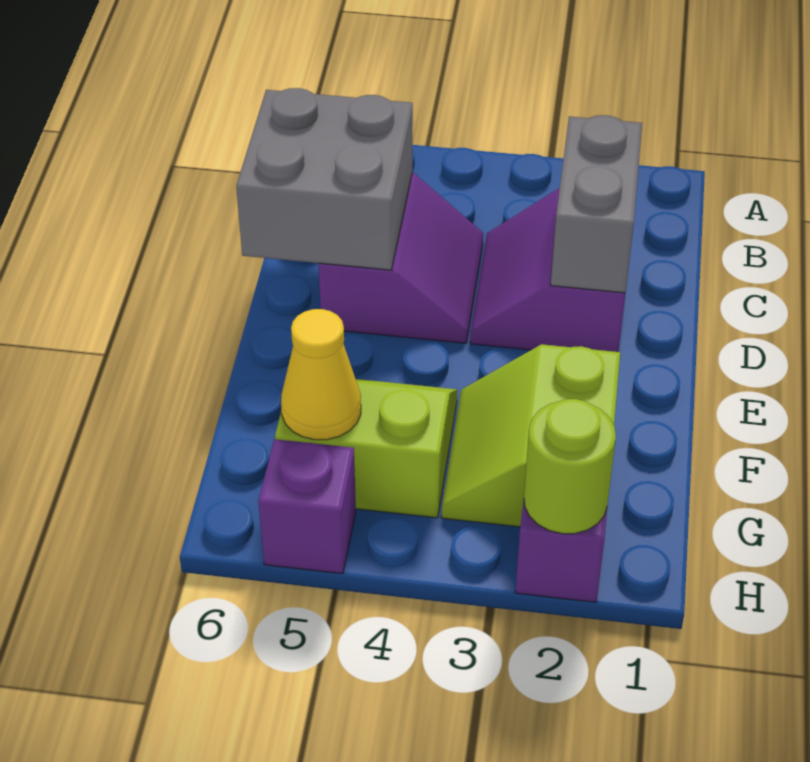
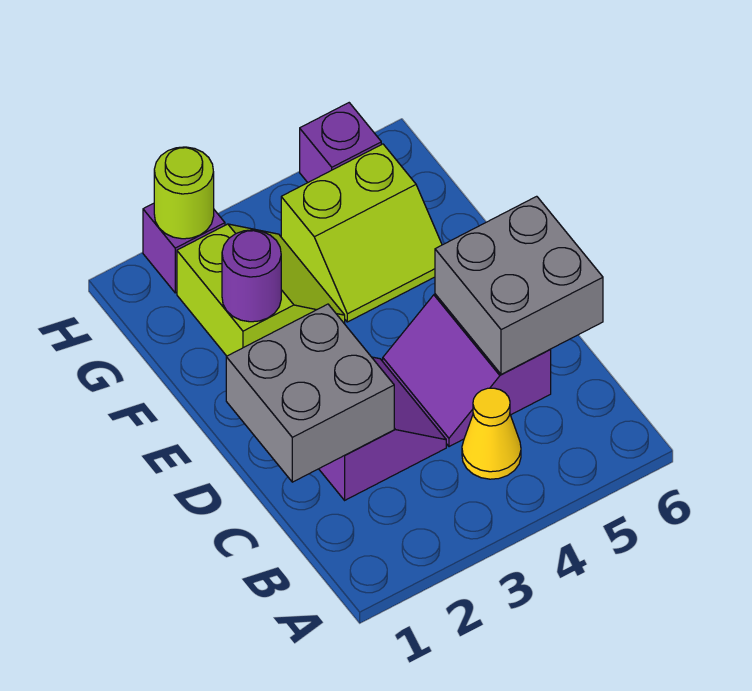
grey brick C2:D2 level 2 -> grey brick C1:D2 level 2
none -> purple round brick F2 level 2
yellow cone G5 level 2 -> yellow cone B4 level 1

